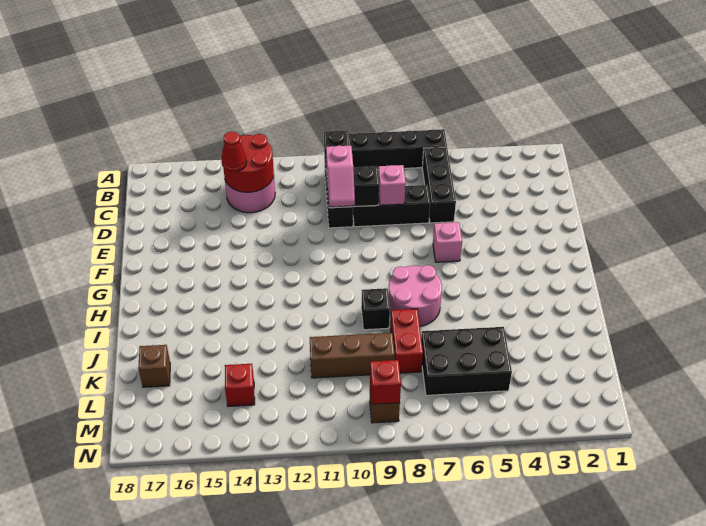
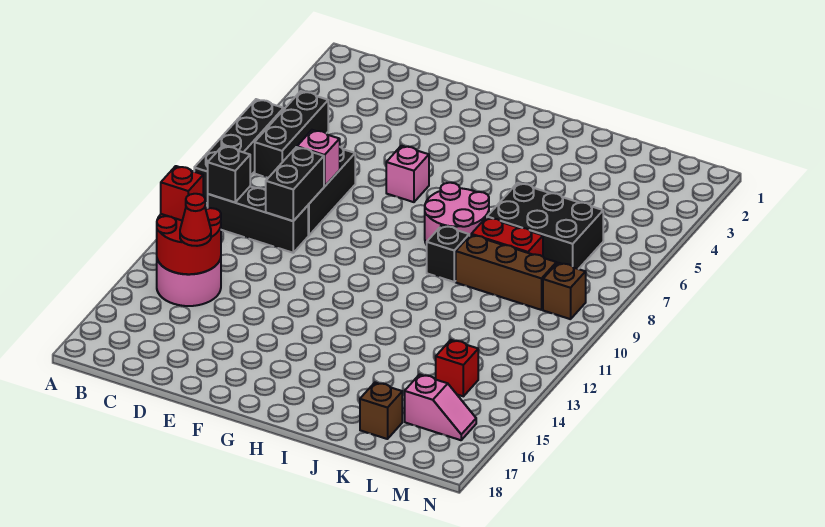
black brick B6:D6 level 1 -> black brick B5:B7 level 1
pink slope D10:E10 level 3 top D -> pink slope L16:M16 level 1 top L
black brick K5:L7 level 1 -> black brick J6:L7 level 1
brown brick K9:K11 level 1 -> brown brick J9:L9 level 1
red brick M9 level 2 -> red brick B13 level 3

